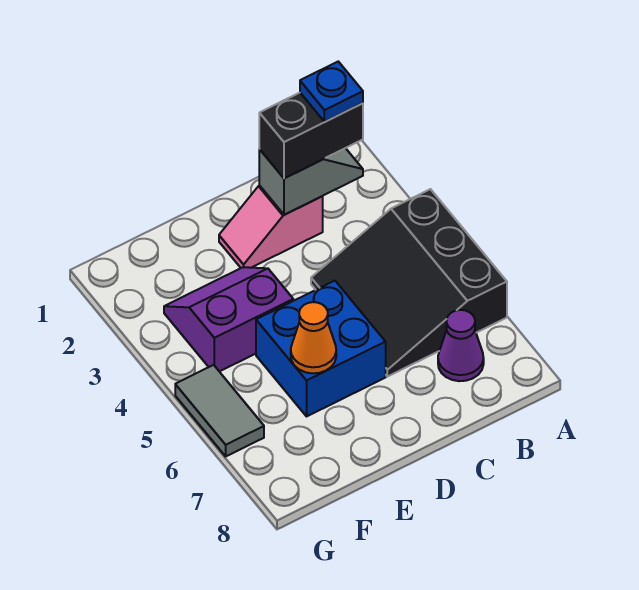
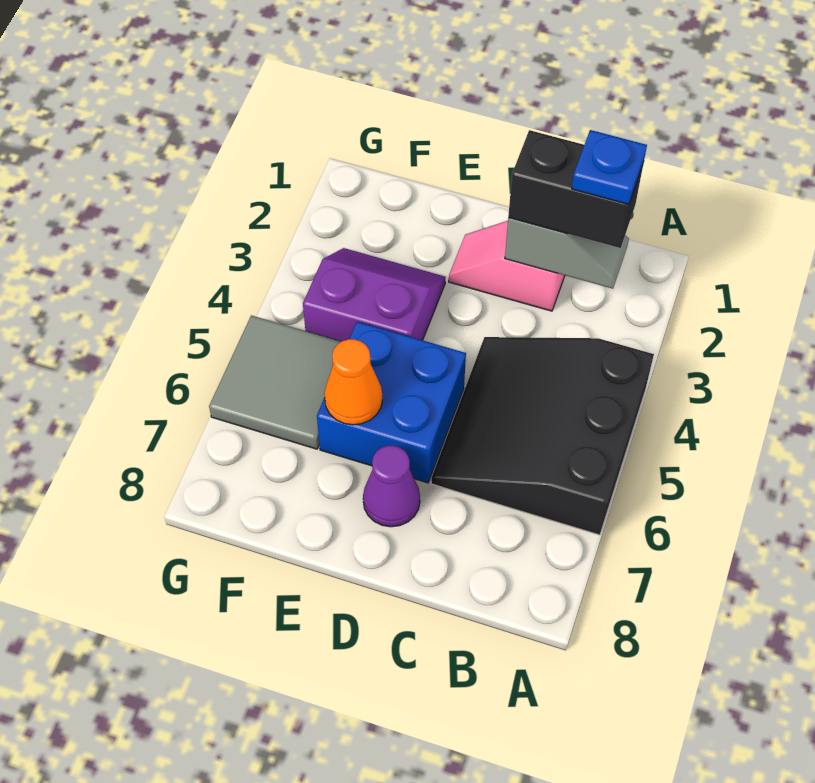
purple cone B7 level 1 -> purple cone D7 level 1
grey tile G5:G6 level 1 -> grey tile F5:G6 level 1

